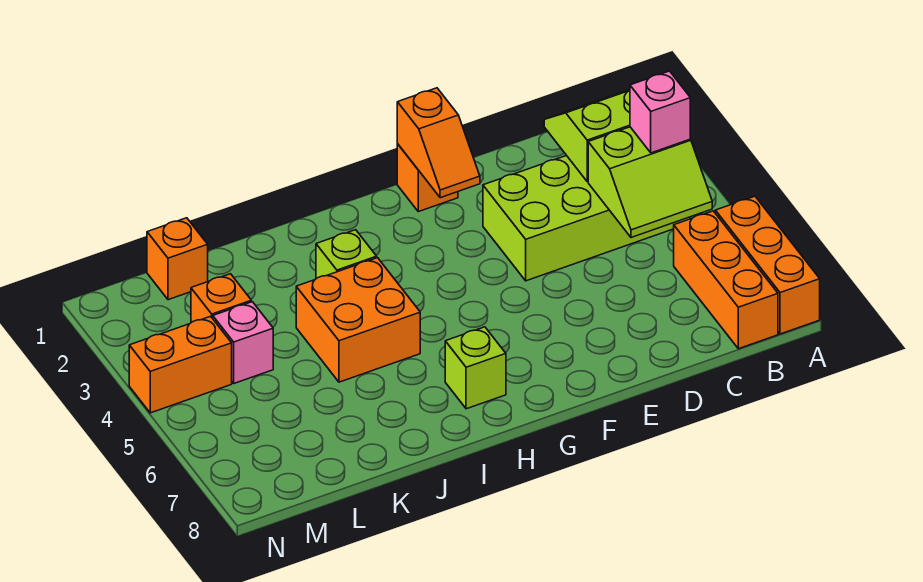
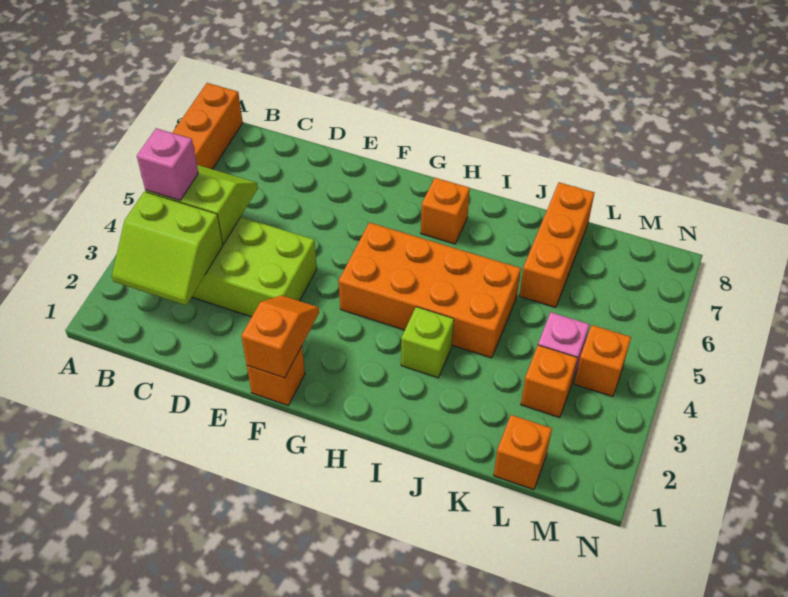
orange brick B6:B8 level 1 -> orange brick K6:K8 level 1
lime brick H7 level 1 -> orange brick H7 level 1
orange brick I4:J5 level 1 -> orange brick G4:J5 level 1
orange brick M4:N4 level 1 -> orange brick M4 level 1

